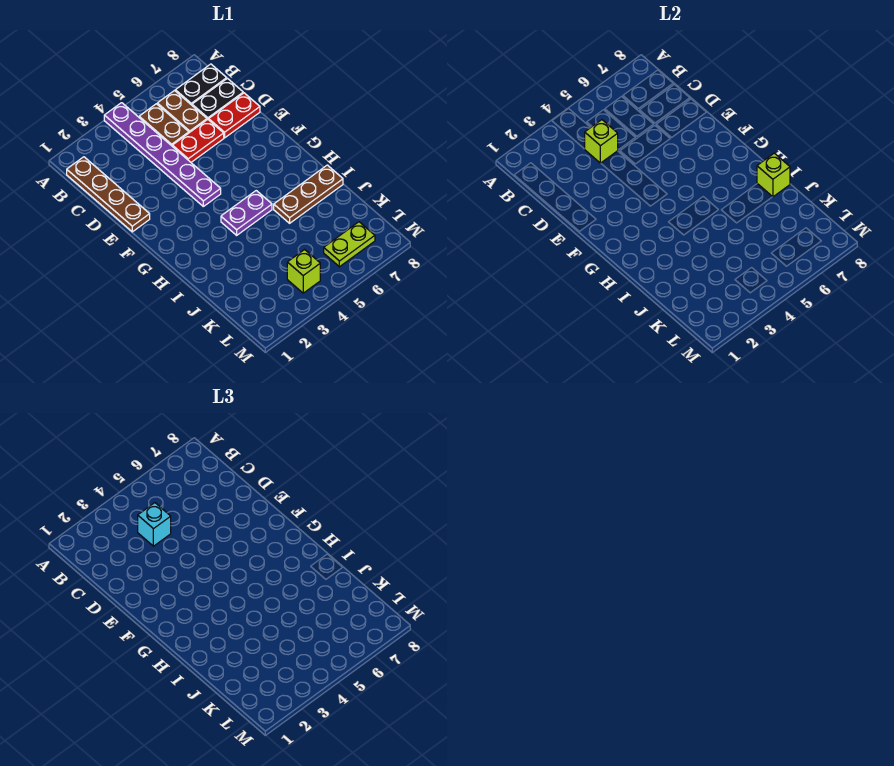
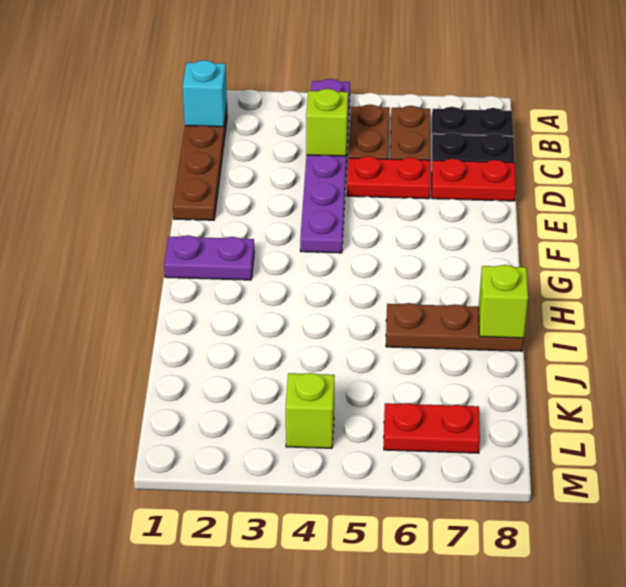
cyan brick C4 level 3 -> cyan brick B1 level 2
purple plate H4:H5 level 1 -> purple plate G1:G2 level 1
lime plate L6:L7 level 1 -> red plate L6:L7 level 1

